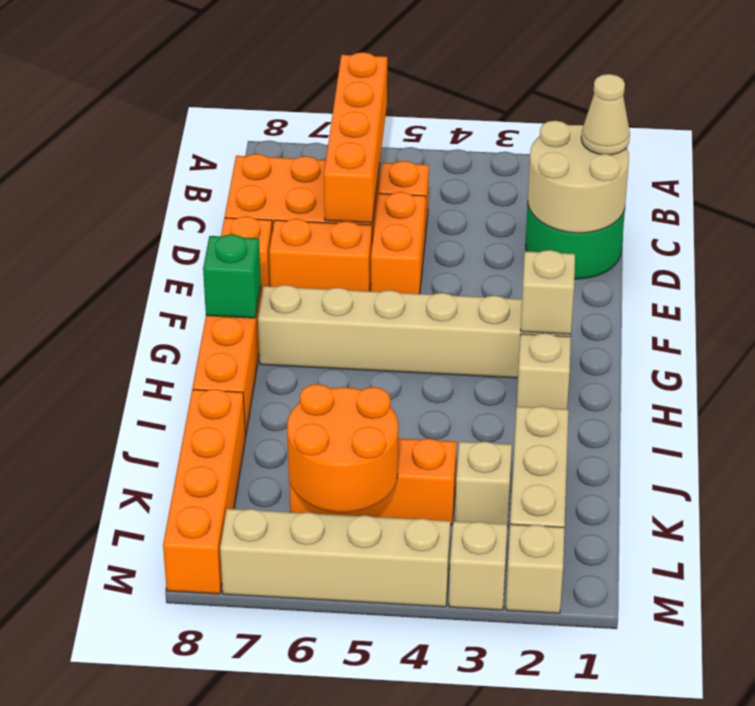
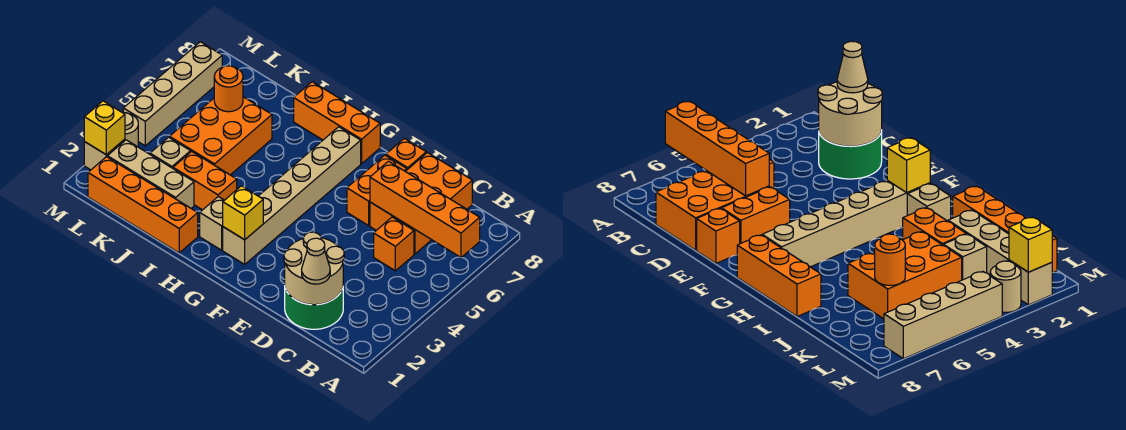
orange brick D5:E5 level 1 -> orange brick I3:J3 level 1
tan brick G2 level 2 -> yellow brick G2 level 2
green brick G8 level 2 -> none
orange brick J8:M8 level 1 -> orange brick I1:L1 level 1
orange brick K4:K6 level 1 -> orange brick J4:K6 level 1
orange round brick K5:L6 level 2 -> orange round brick K6 level 2
none -> yellow brick M2 level 2
tan brick M3 level 1 -> tan round brick M3 level 1

